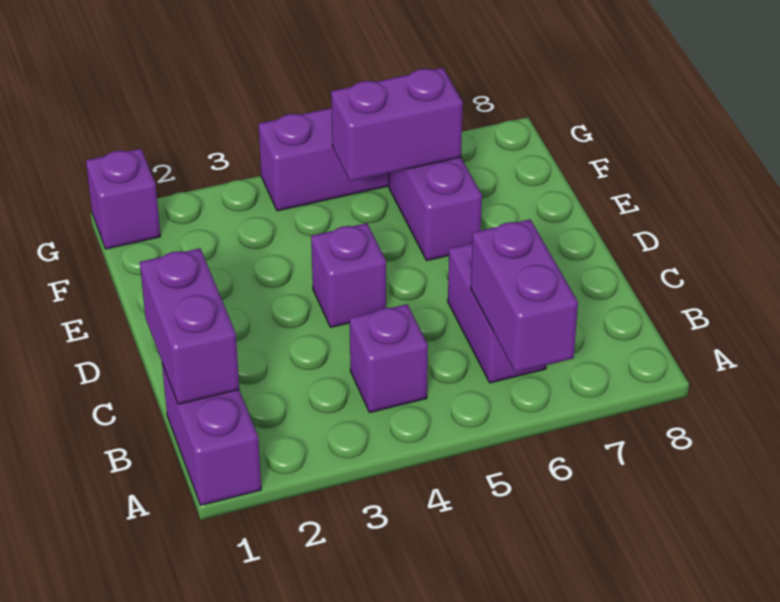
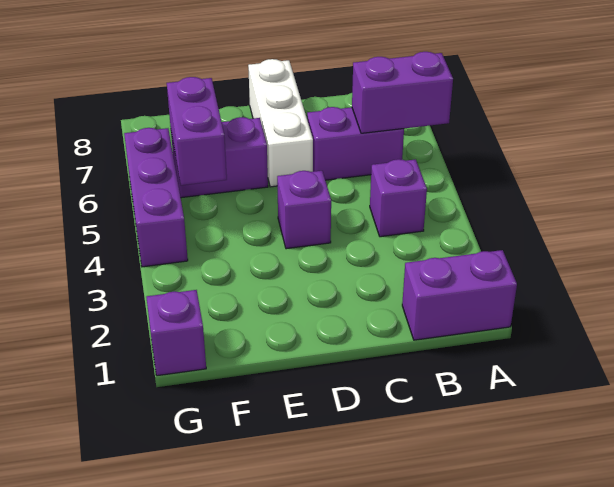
purple brick B1:C1 level 2 -> none
none -> white brick D6:D8 level 1

